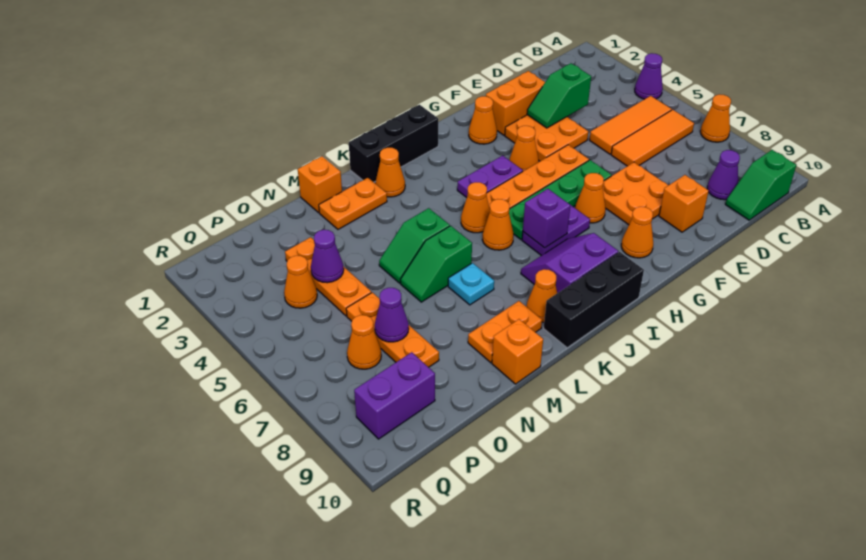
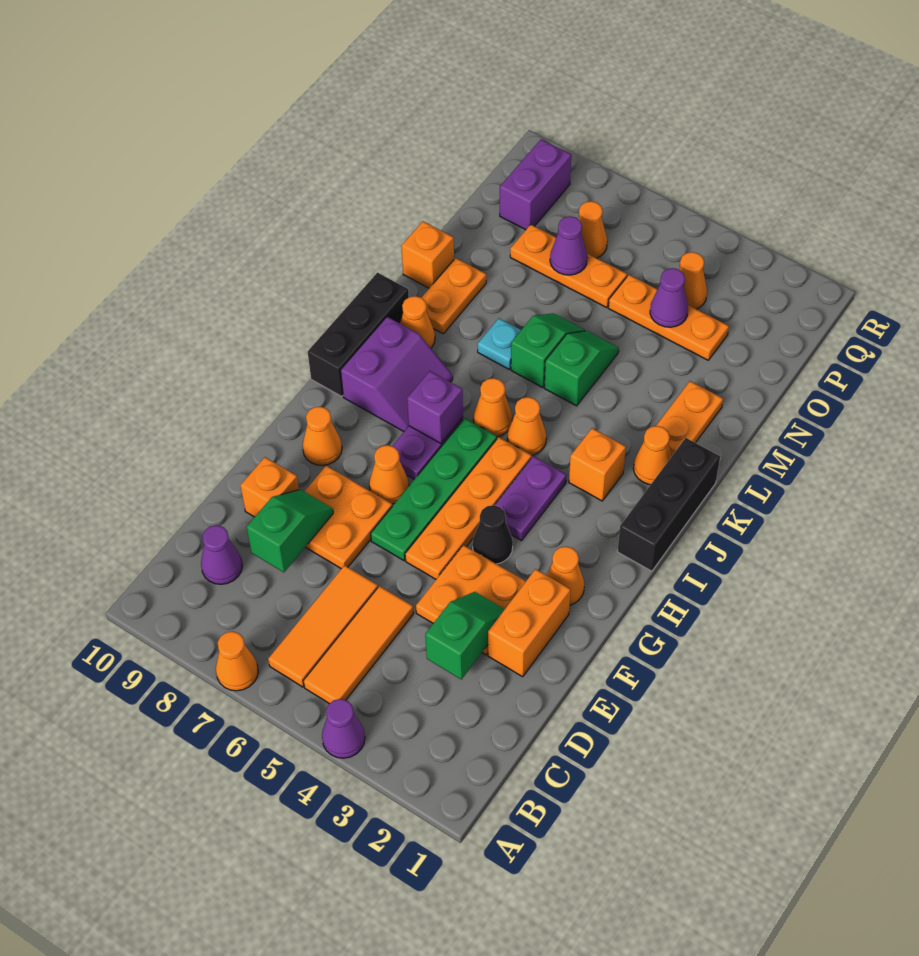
green slope B10:C10 level 1 top B -> green slope D8:E8 level 2 top D
orange cone G4 level 1 -> black cone G4 level 1
orange brick M1 level 1 -> orange brick J3 level 1

